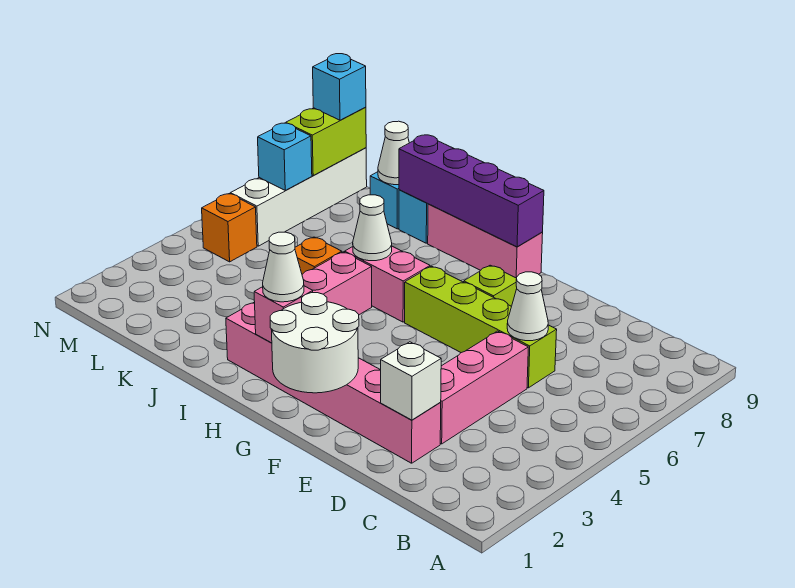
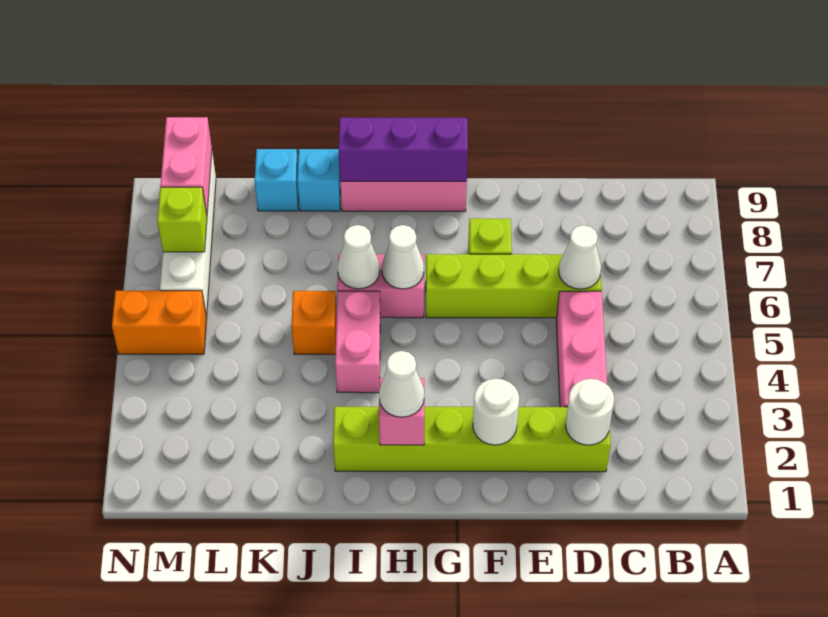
pink brick D2:I2 level 1 -> lime brick D2:I2 level 1
white brick D2 level 2 -> white round brick D2 level 2
white round brick F1:G2 level 2 -> white round brick F2 level 2
purple brick G9:J9 level 2 -> purple brick G9:I9 level 2
white cone K9 level 2 -> white cone H6 level 2
orange brick M5 level 1 -> orange brick M5:N5 level 1
cyan brick M7 level 2 -> lime brick M7 level 2
lime brick M8:M9 level 2 -> pink brick M8:M9 level 2
cyan brick M9 level 3 -> none

